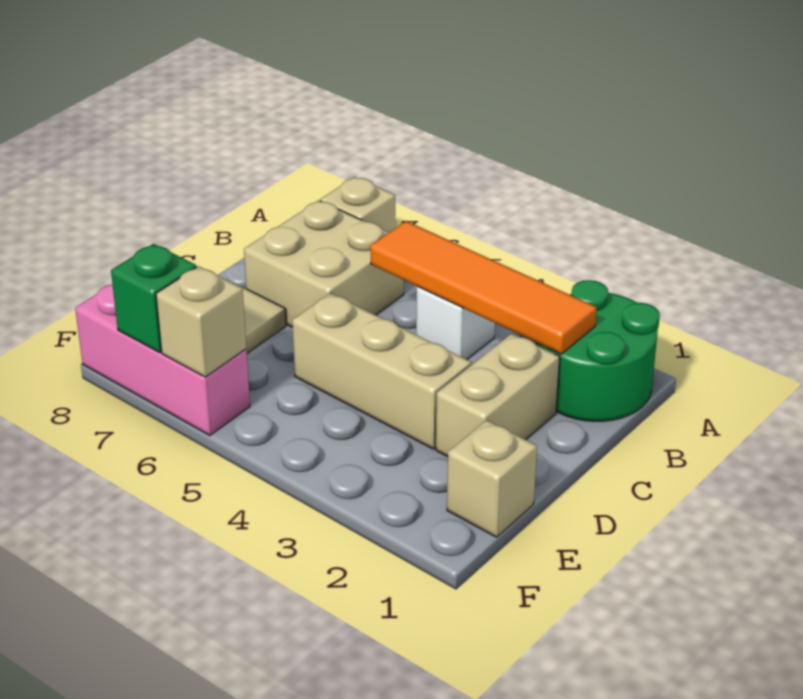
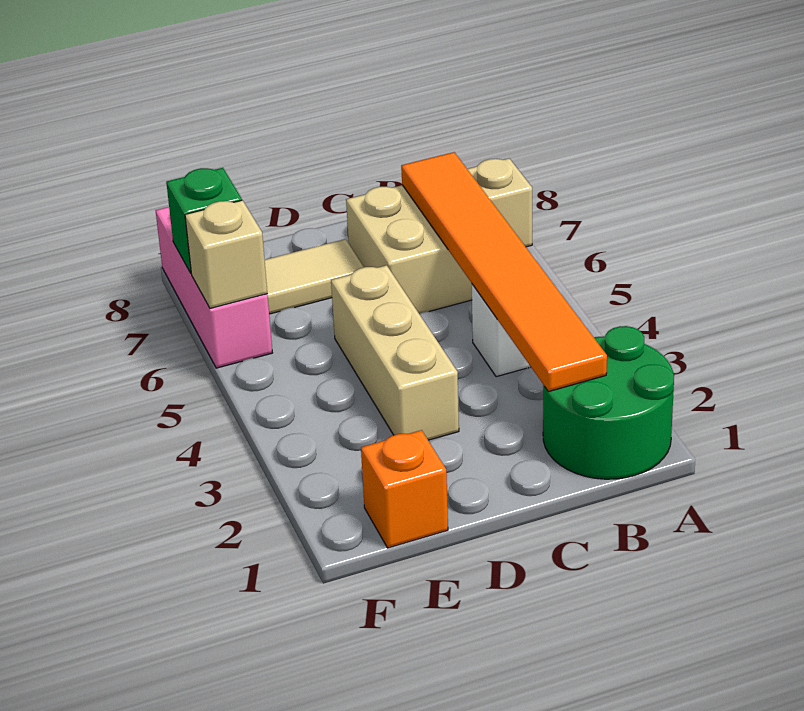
orange tile B2:B5 level 2 -> orange tile B2:B7 level 2
tan brick C2:D2 level 1 -> none
tan brick E1 level 1 -> orange brick E1 level 1

